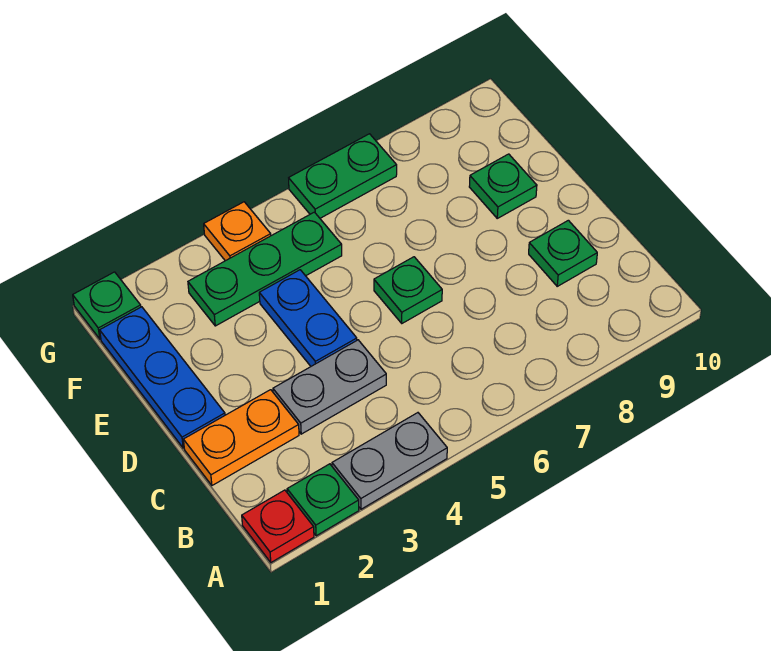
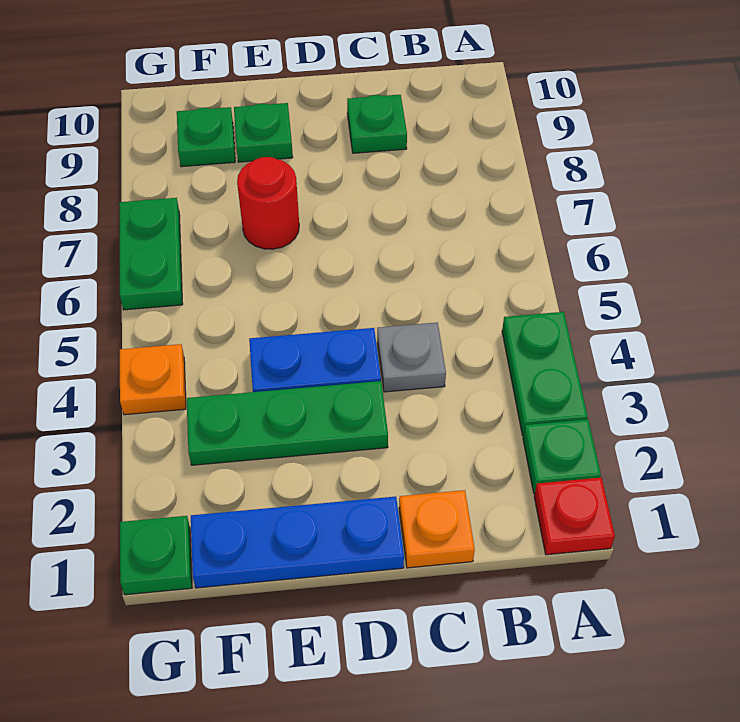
grey plate A3:A4 level 1 -> green plate A3:A4 level 1
orange plate C1:C2 level 1 -> orange plate C1 level 1
grey plate C3:C4 level 1 -> grey plate C4 level 1
green plate D6 level 1 -> green plate F9 level 1
none -> red round brick E7 level 1
green plate F3:F5 level 1 -> green plate D3:F3 level 1

